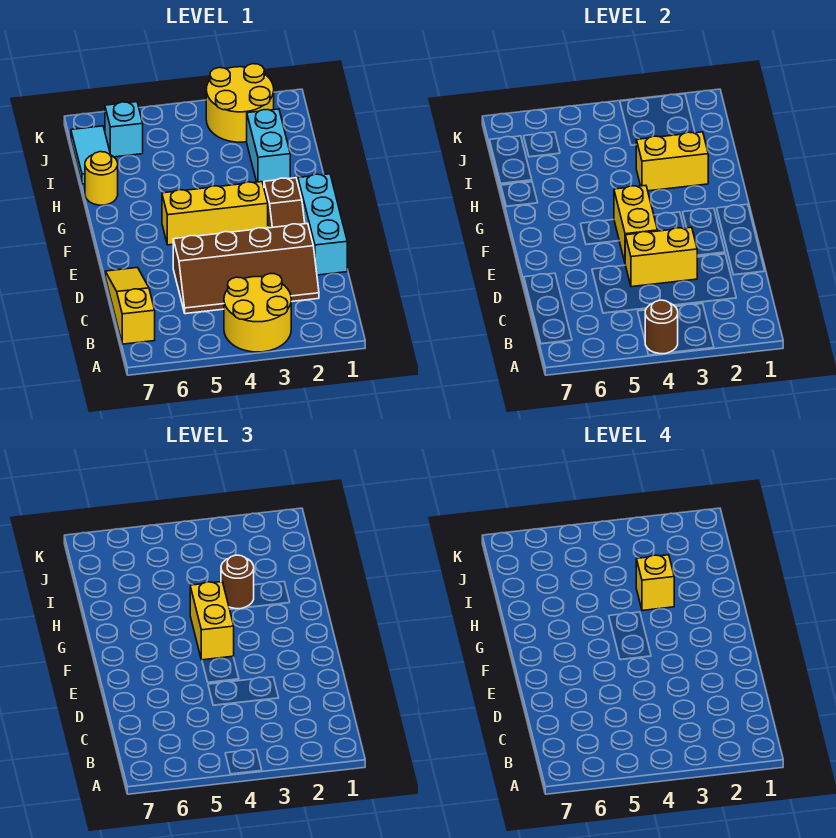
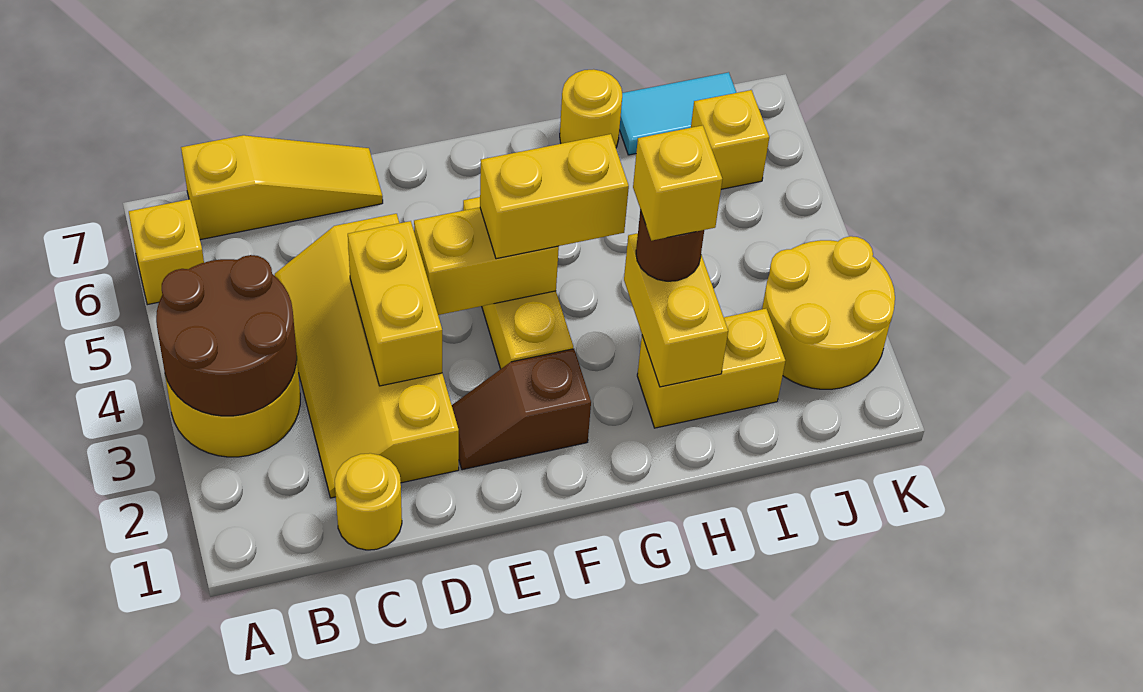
brown round brick A4 level 2 -> brown round brick A3:B4 level 2
none -> yellow brick A6 level 1
none -> yellow round brick C1 level 1
brown slope C2:D5 level 1 top D -> yellow slope C2:D5 level 1 top D
cyan brick D1:F1 level 1 -> none
cyan brick H2:I2 level 1 -> yellow brick H2:I2 level 1
cyan brick J6 level 1 -> yellow brick J6 level 1

